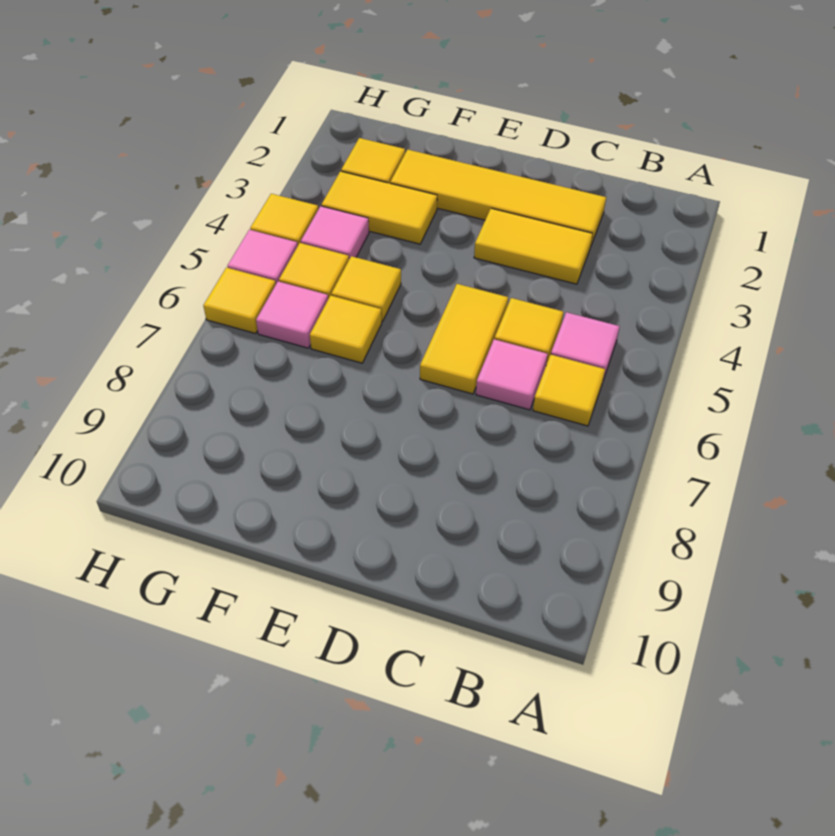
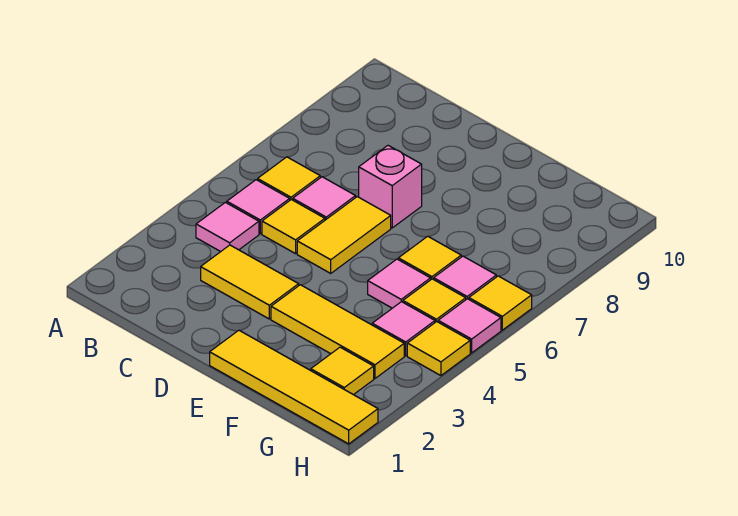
none -> pink tile B4 level 1
yellow tile C2:F2 level 1 -> yellow tile E1:H1 level 1
none -> pink brick D7 level 1
yellow tile F3:G3 level 1 -> yellow tile E3:G3 level 1
yellow tile F5 level 1 -> pink tile F5 level 1

